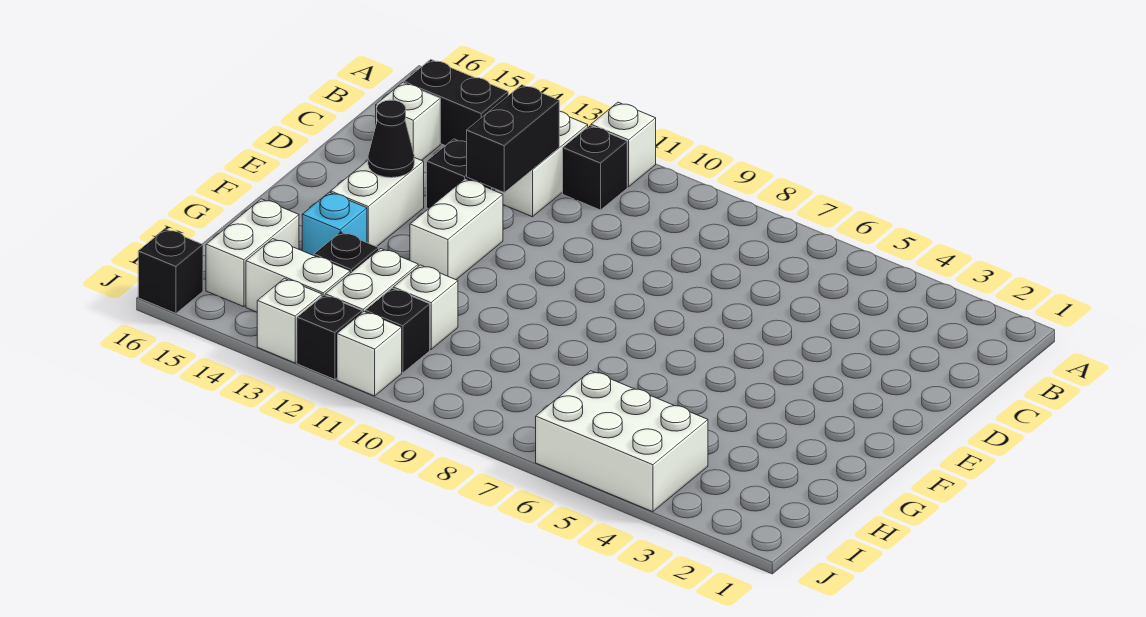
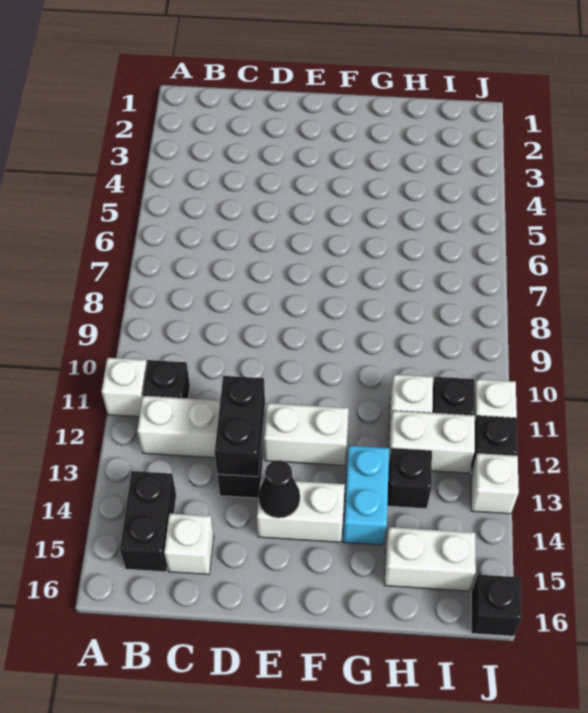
black brick C12:D12 level 2 -> black brick D12:D13 level 2
cyan brick G14 level 1 -> cyan brick G13:G14 level 1
white brick I4:J6 level 1 -> none
white brick I13:I14 level 1 -> none

